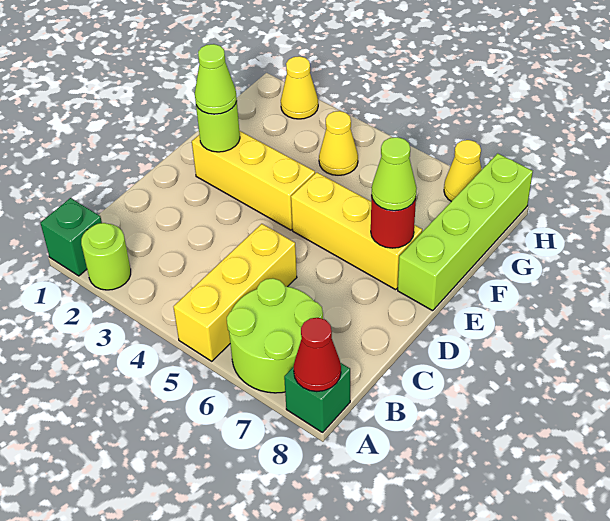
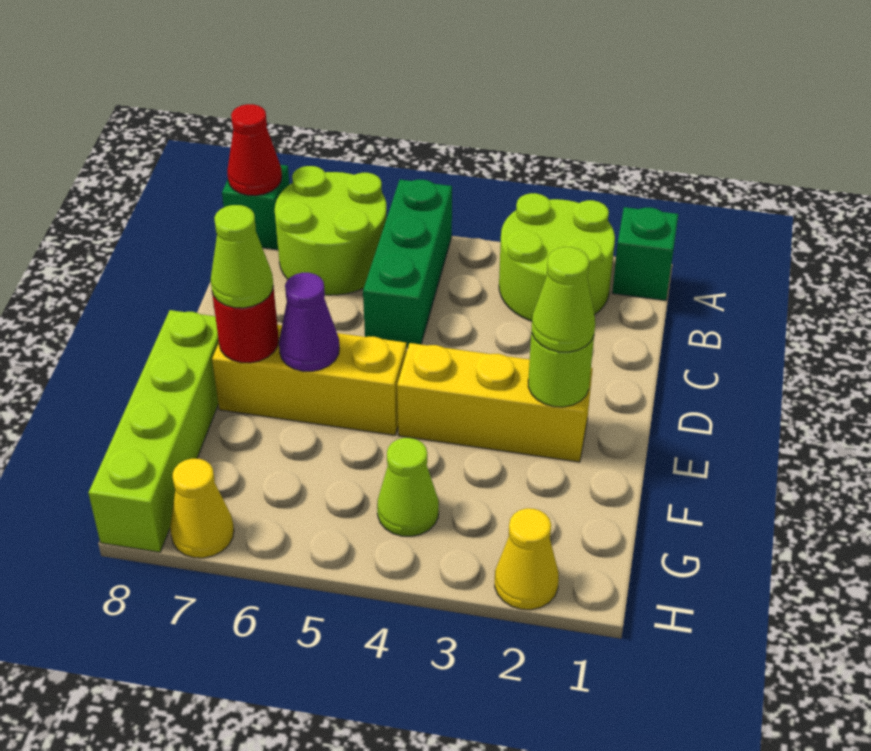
lime round brick A2 level 1 -> lime round brick A2:B3 level 1
yellow brick A5:C5 level 1 -> green brick A5:C5 level 1
none -> purple cone E6 level 2
yellow cone G4 level 1 -> lime cone G4 level 1

